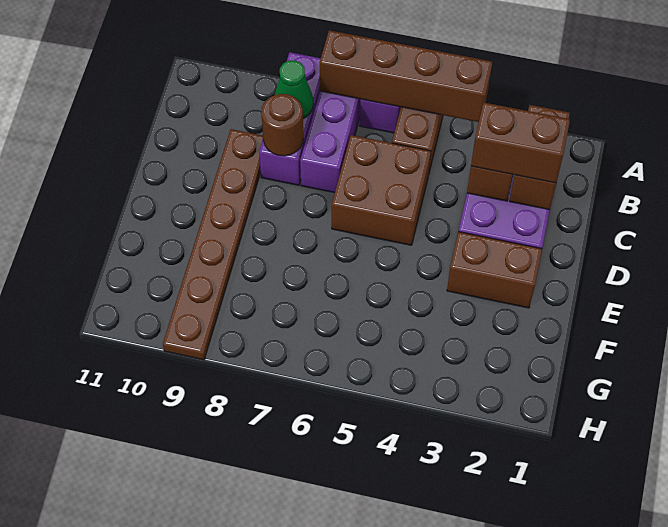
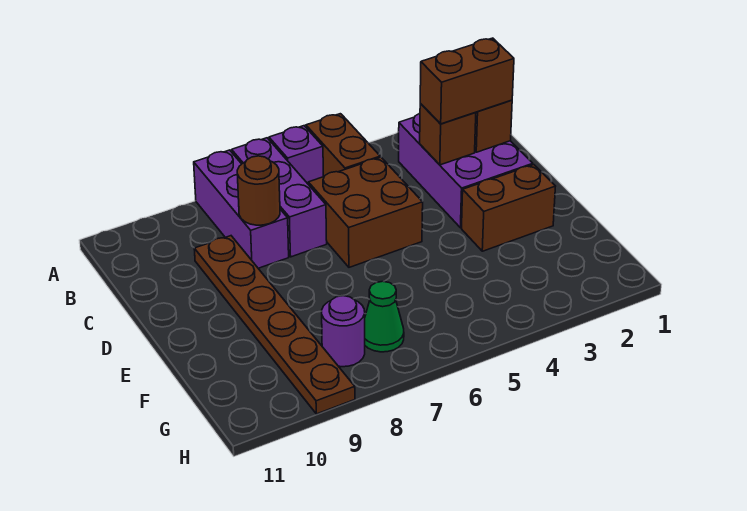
brown brick A4:A7 level 2 -> none
green cone B8 level 2 -> green cone G7 level 1
none -> purple round brick G8 level 1

